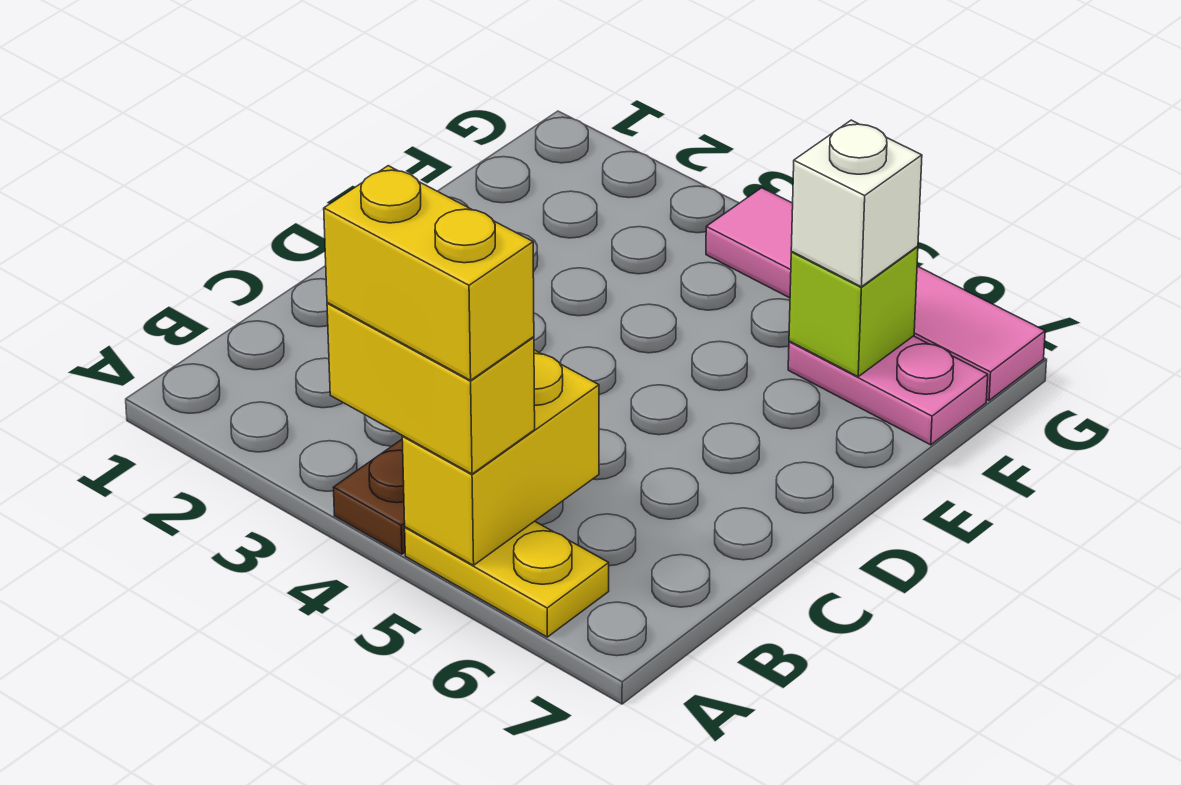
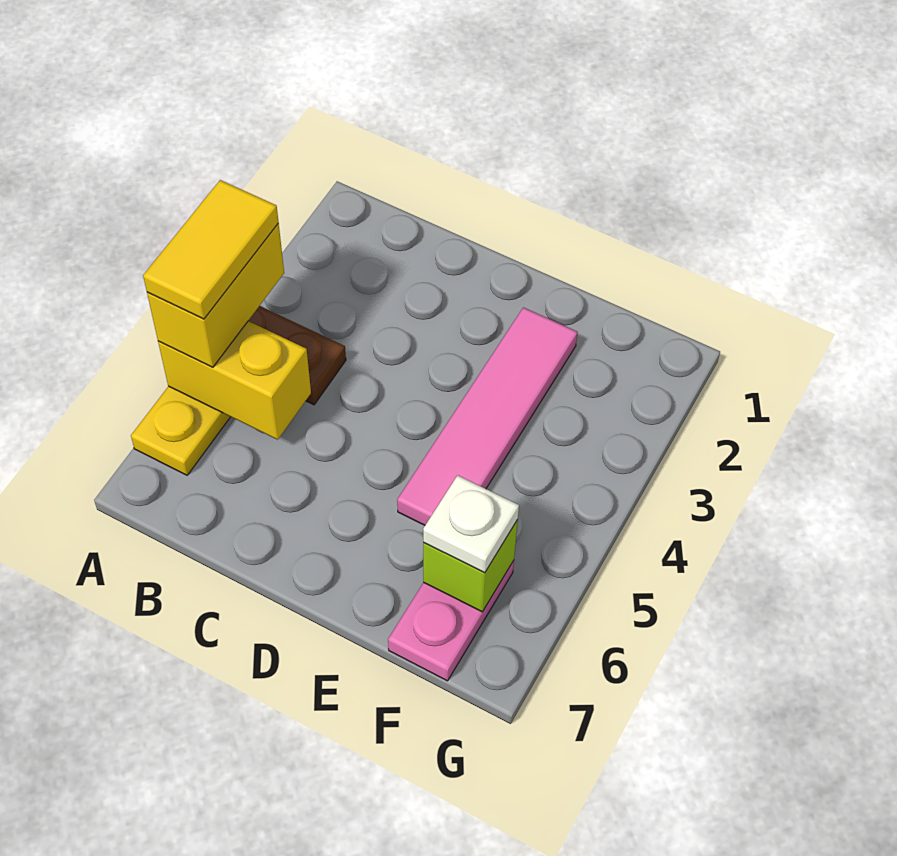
yellow brick A4:A5 level 4 -> yellow tile A4:A5 level 4
white brick F6 level 3 -> white plate F6 level 3
pink tile G4:G7 level 1 -> pink tile E2:E5 level 1

